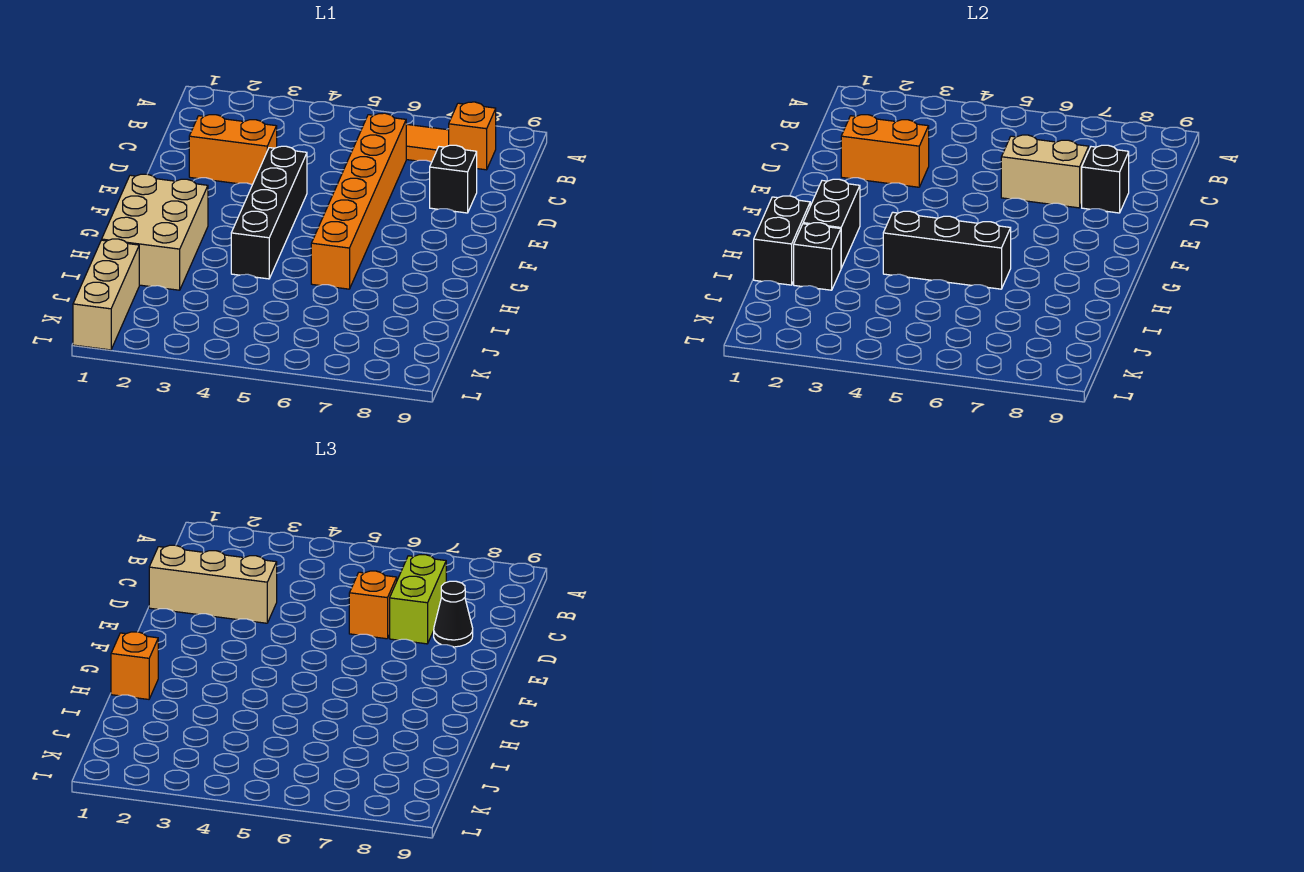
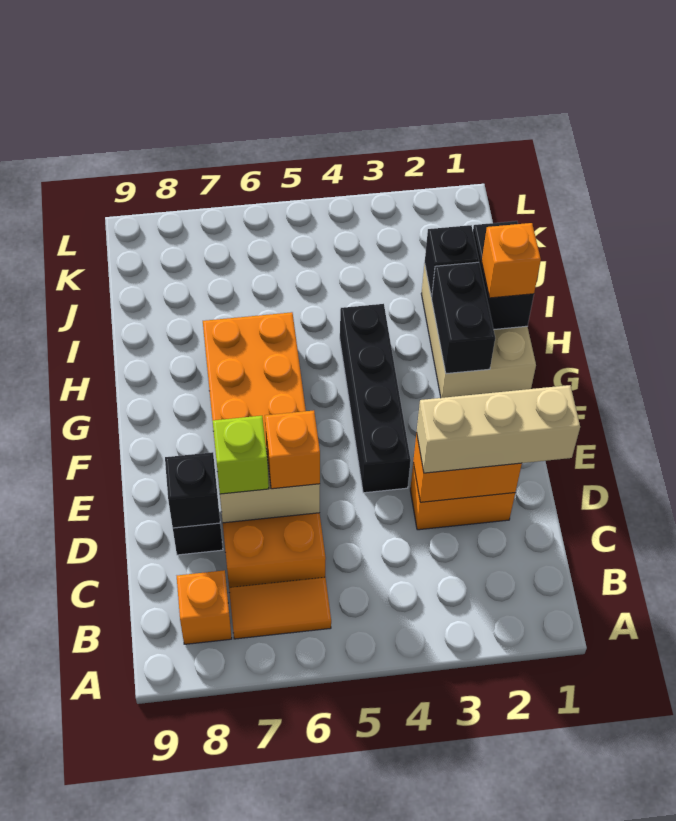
orange brick C6:H6 level 1 -> orange brick C6:H7 level 1
lime brick C7:D7 level 3 -> lime brick D7 level 3
black cone D8 level 3 -> none
black brick H4:H6 level 2 -> none
tan brick J1:L1 level 1 -> none

